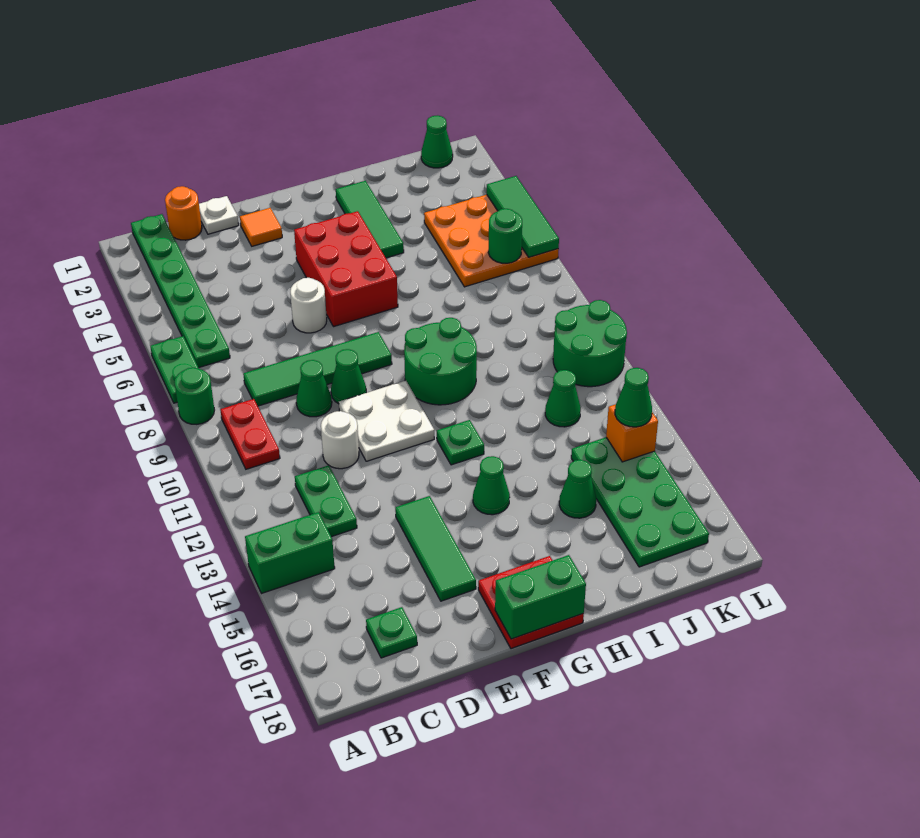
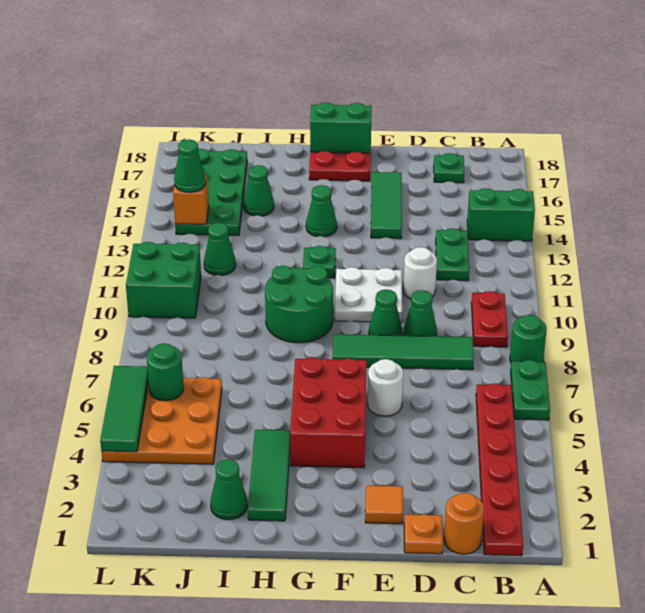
green plate B1:B6 level 1 -> red plate B1:B6 level 1
white plate D1 level 1 -> orange plate D1 level 1
green cone K1 level 1 -> green cone I2 level 1
green round brick K10:L11 level 1 -> green brick K10:L11 level 1

